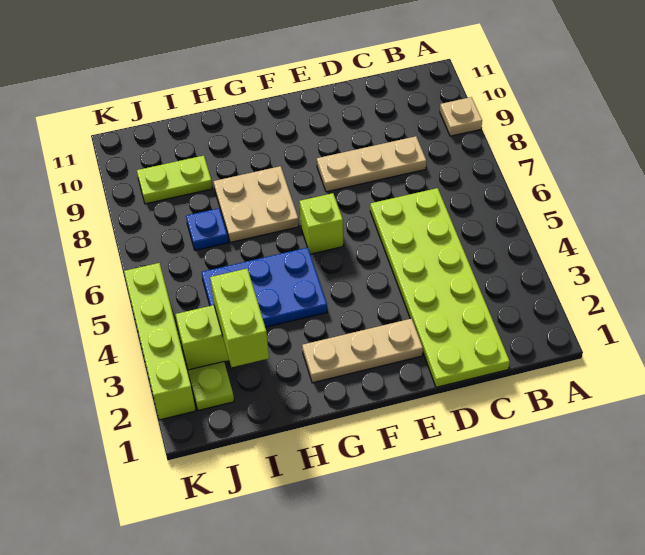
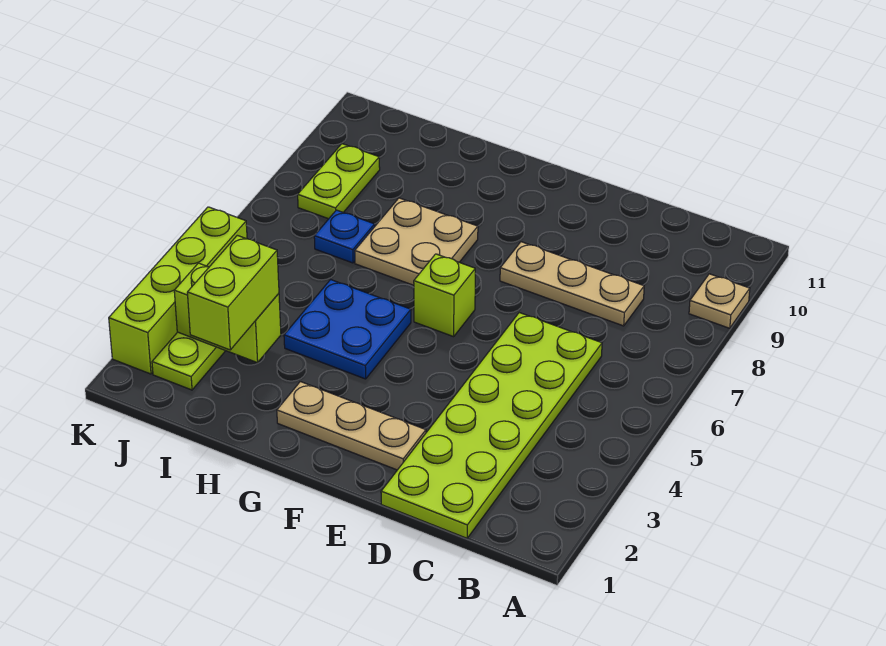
blue plate G4:I5 level 1 -> blue plate G4:H5 level 1
lime plate I9:J9 level 1 -> lime plate J8:J9 level 1

